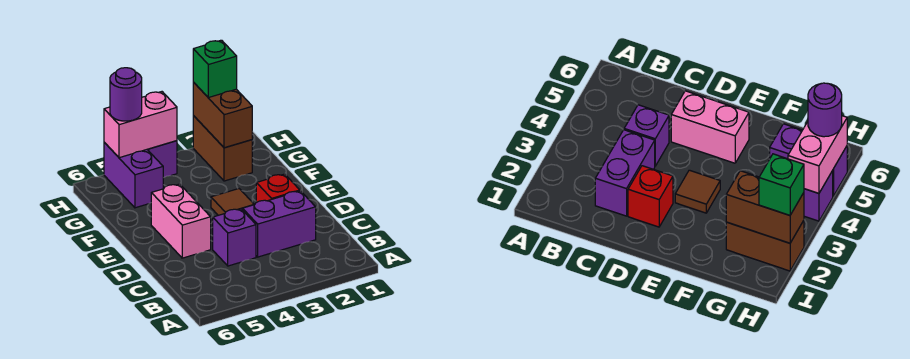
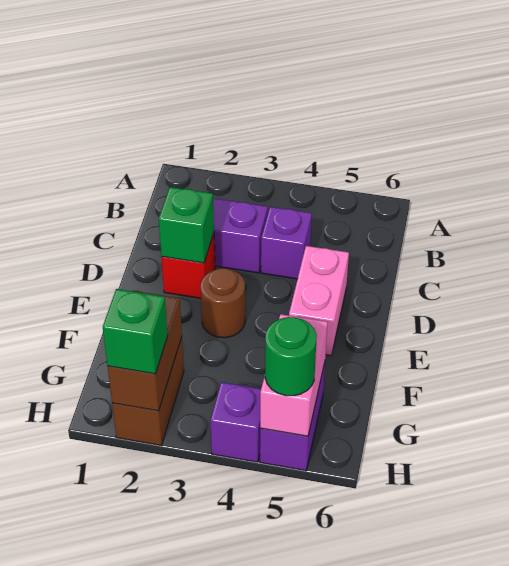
none -> green brick D2 level 2
brown tile E3 level 1 -> brown round brick E3 level 1
pink brick H4:H5 level 2 -> pink brick G5:H5 level 2
purple round brick H5 level 3 -> green round brick H5 level 3

